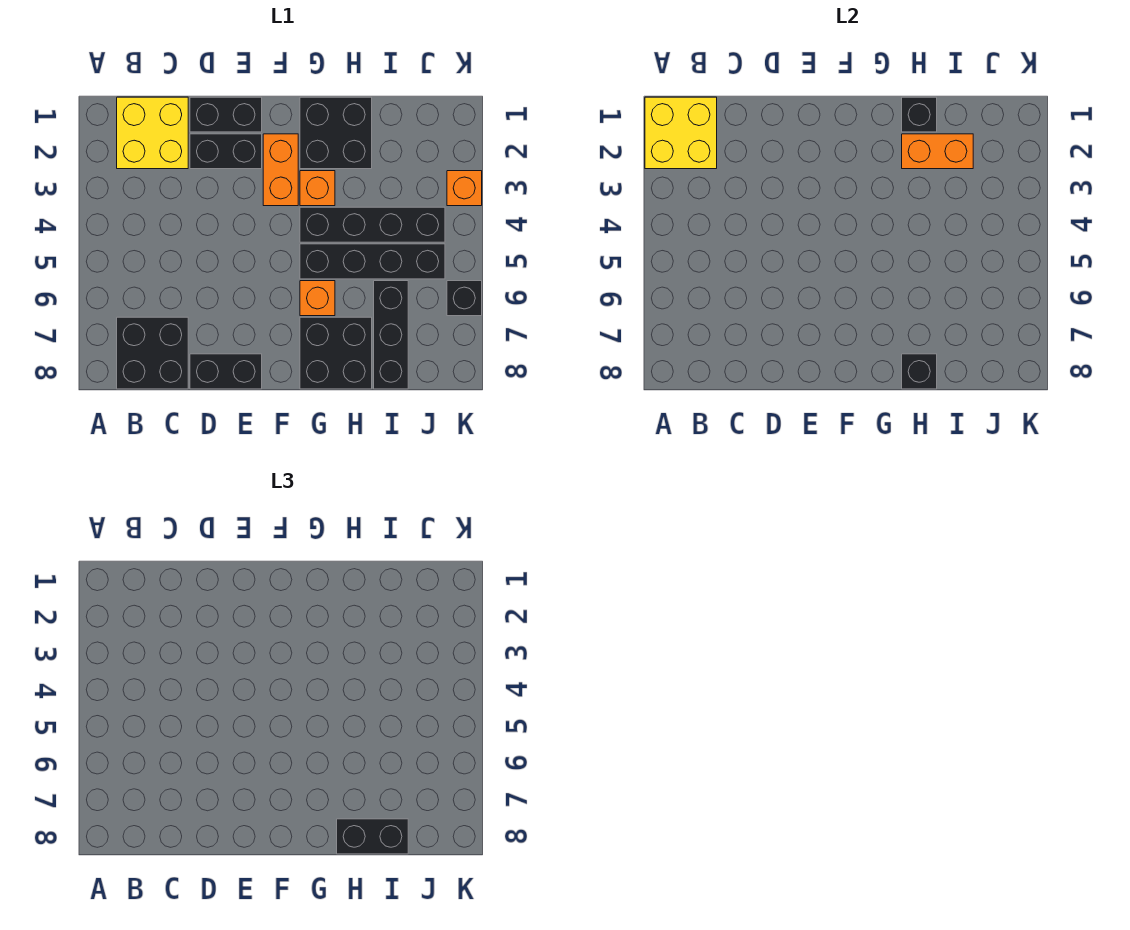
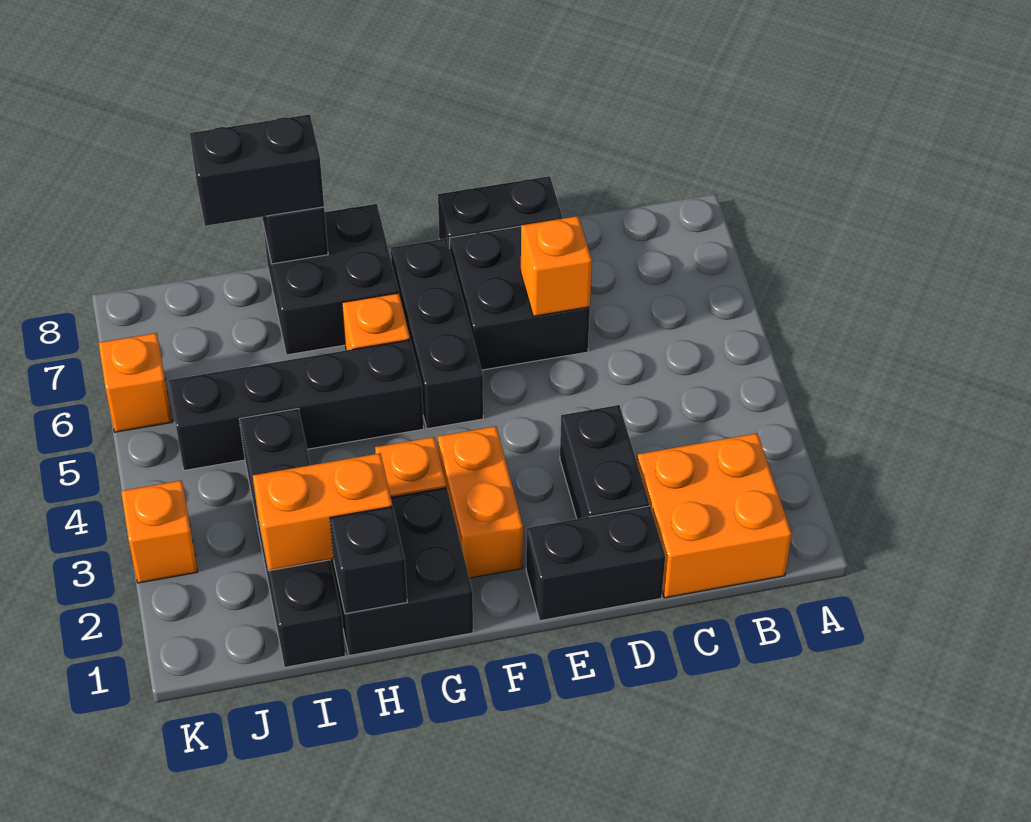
yellow brick A1:B2 level 2 -> none
yellow brick B1:C2 level 1 -> orange brick B1:C2 level 1
black brick B7:C8 level 1 -> black brick D6:E7 level 1
black brick D2:E2 level 1 -> black brick D2:D3 level 1
none -> orange brick D6 level 2
black brick G4:J4 level 1 -> black brick I1:I4 level 1
black brick I6:I8 level 1 -> black brick F5:F7 level 1
black brick K6 level 1 -> orange brick K6 level 1

